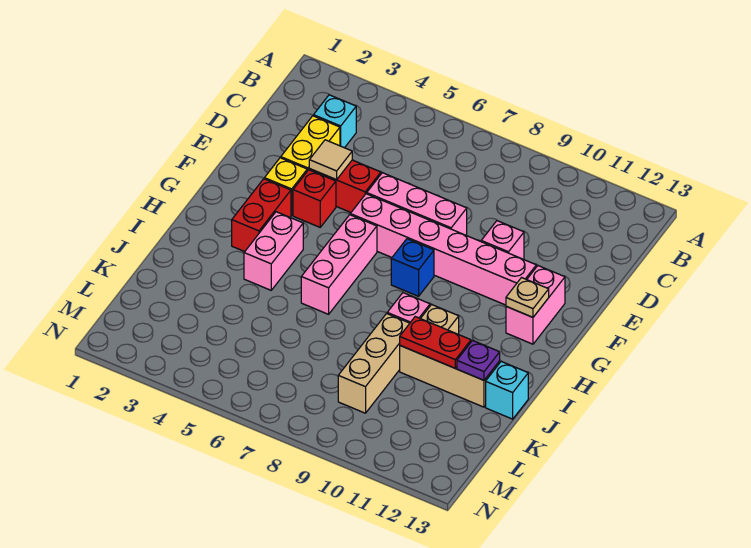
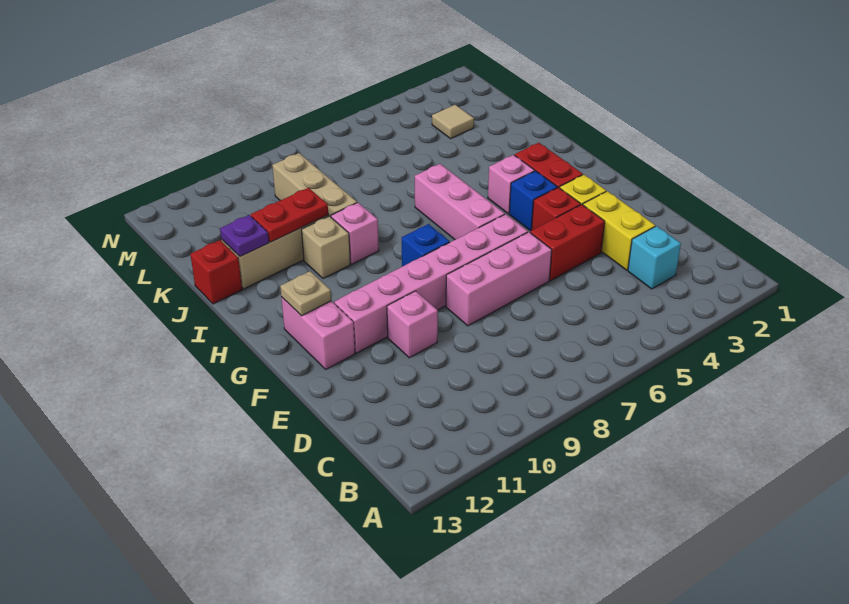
tan tile E4 level 2 -> tan tile L3 level 1
none -> blue brick G4 level 1
pink brick H4:I4 level 1 -> pink brick H4 level 1
cyan brick J13 level 1 -> red brick J13 level 1

